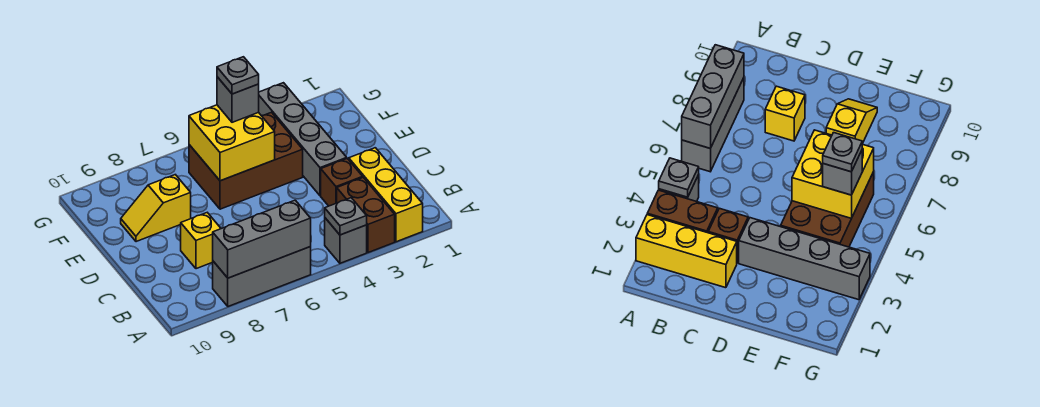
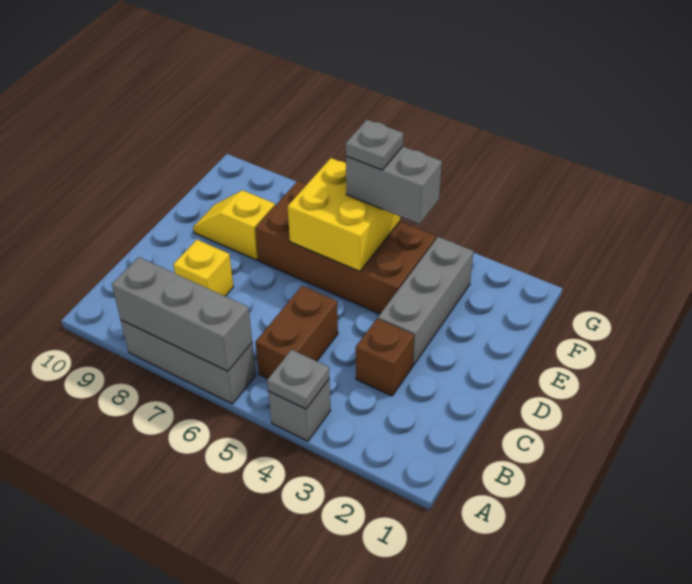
yellow brick A2:C2 level 1 -> none
brown brick A3:B3 level 1 -> brown brick B5:C5 level 1
grey brick D3:G3 level 1 -> grey brick D3:F3 level 1
brown brick E4:F6 level 1 -> brown brick E4:F7 level 1
grey brick F5 level 3 -> grey brick F4:F5 level 3

